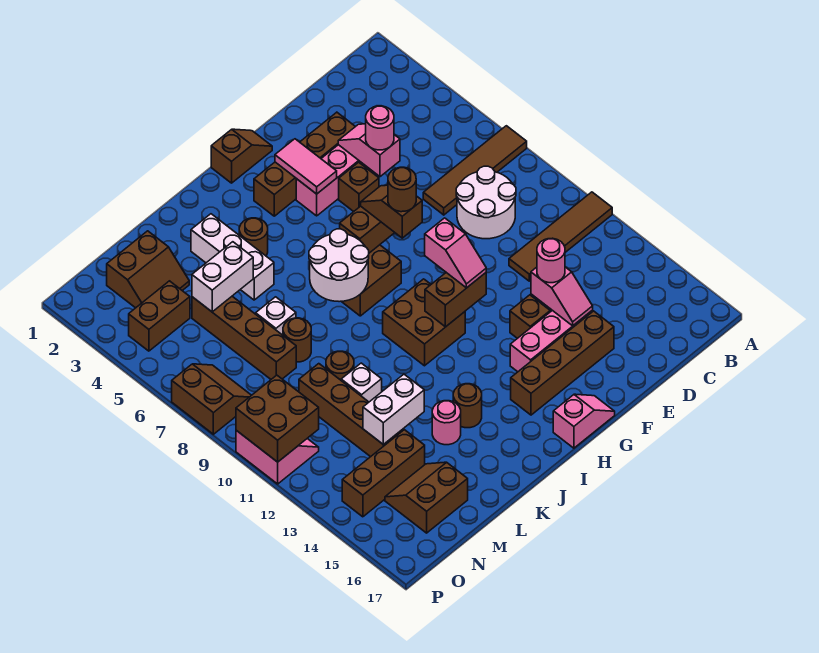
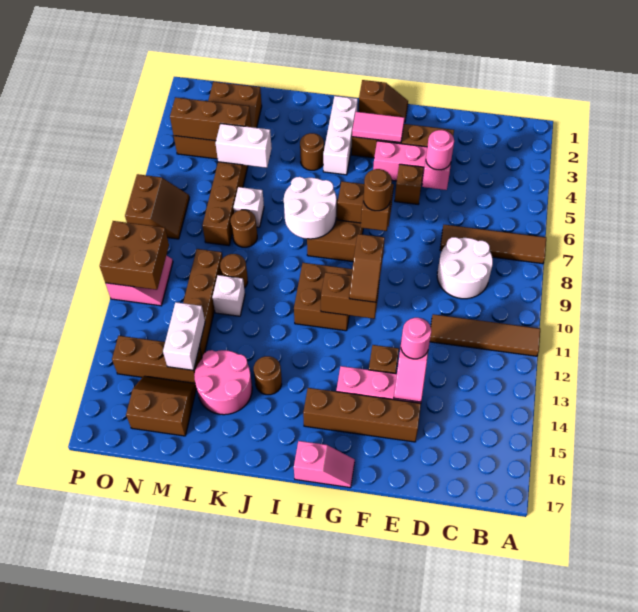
pink tile G3:G4 level 2 -> pink tile G3:H3 level 2
pink slope G10:G11 level 3 top 10 -> brown slope G10:G11 level 3 top 10
white brick K3:K5 level 1 -> white brick I2:I4 level 1
pink round brick K14 level 1 -> pink round brick K14:L15 level 1
white brick L13:M13 level 2 -> white brick M13:M14 level 2
none -> brown brick M4:O4 level 2

